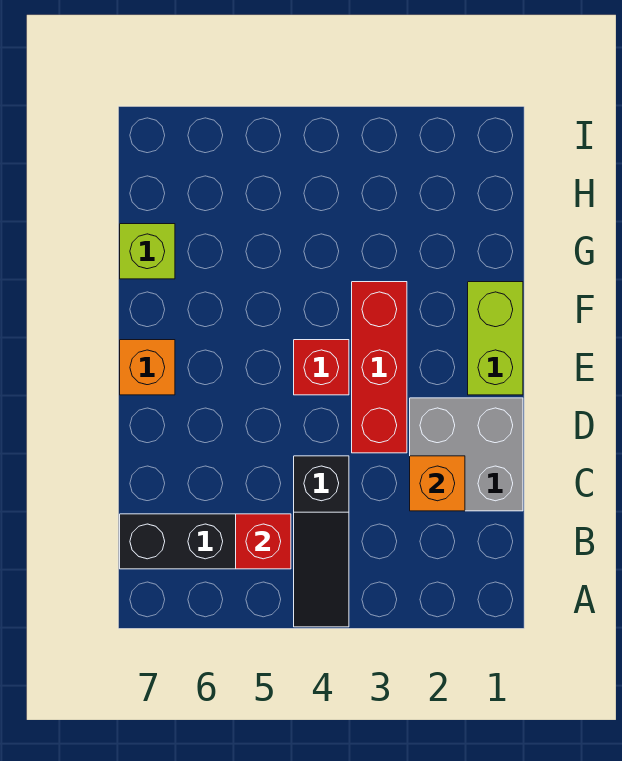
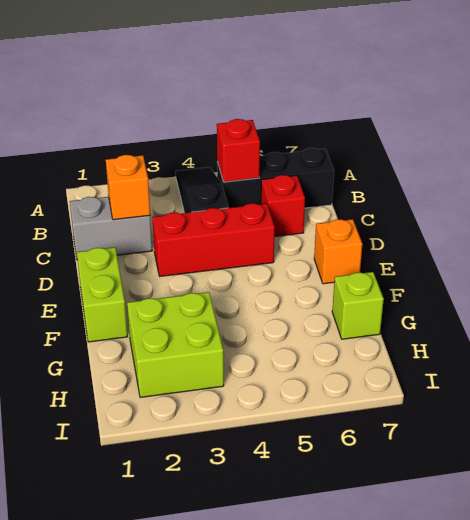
grey brick C1:D2 level 1 -> grey brick C1:C2 level 1
red brick D3:F3 level 1 -> red brick D3:D5 level 1
red brick E4 level 1 -> red brick C6 level 1
none -> lime brick G2:H3 level 1

